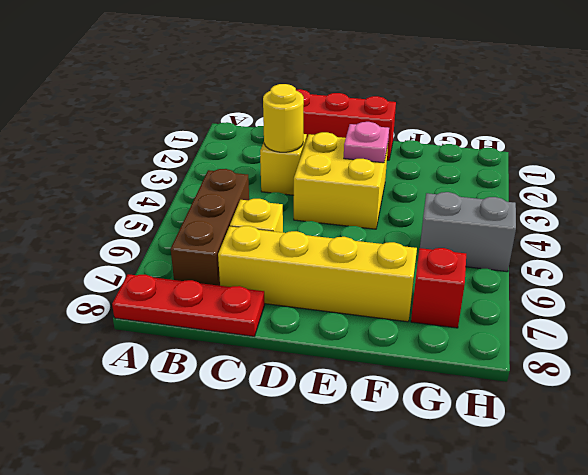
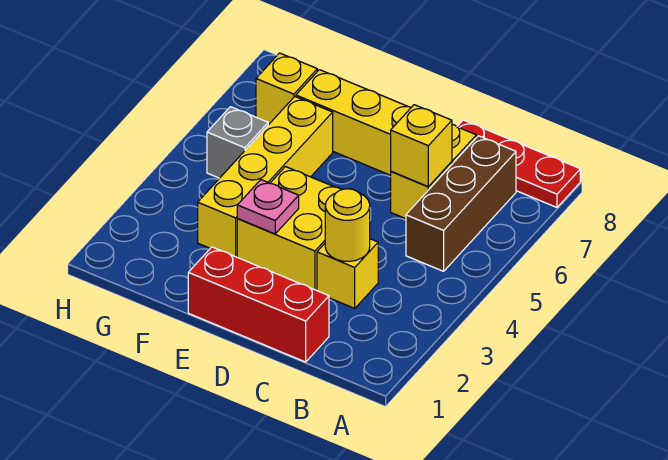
none -> yellow brick C6 level 2
none -> yellow brick F3:F6 level 1
grey brick G5:H5 level 1 -> grey brick G5 level 1
red brick G7 level 1 -> yellow brick G7 level 1

